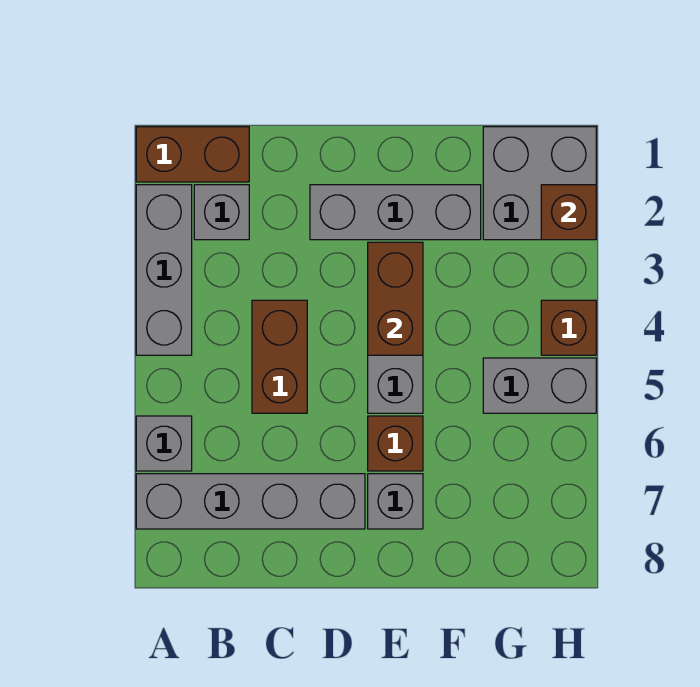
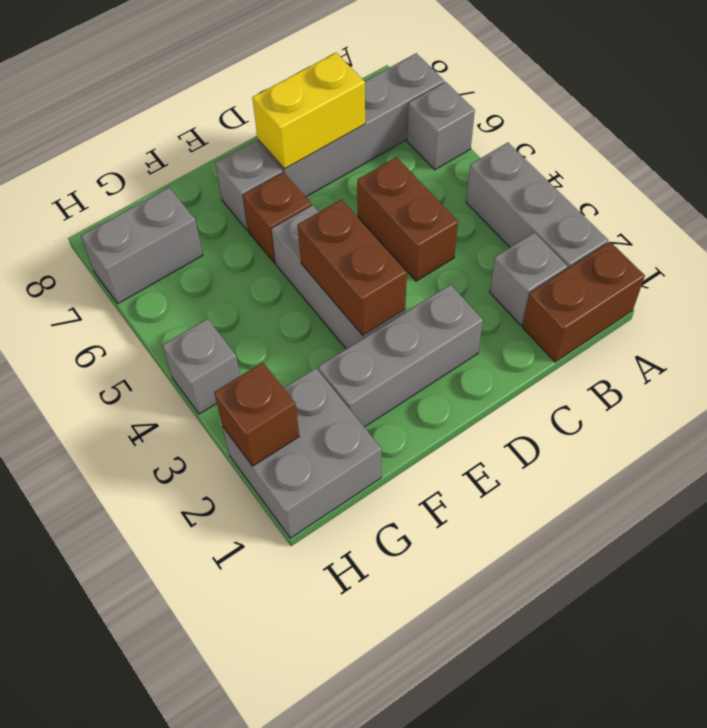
none -> yellow brick C7:D7 level 2
grey brick G5:H5 level 1 -> grey brick G7:H7 level 1
brown brick H4 level 1 -> grey brick H4 level 1

